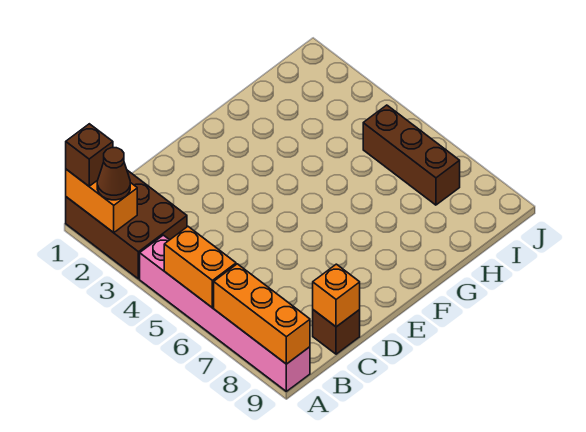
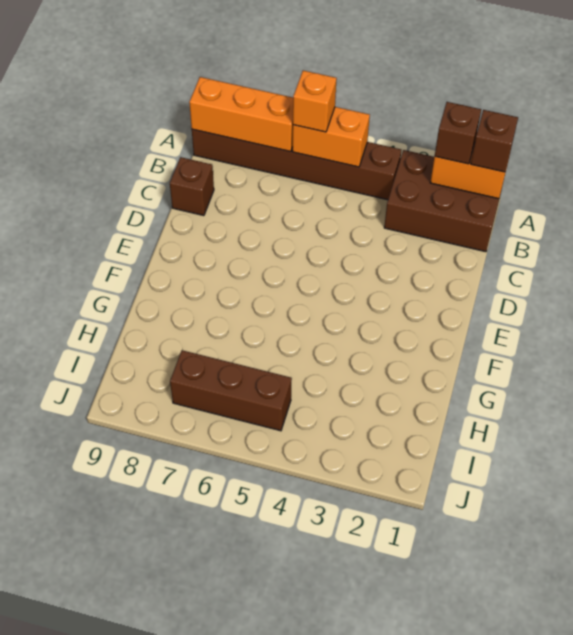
brown cone A2 level 3 -> brown brick A2 level 3
pink brick A4:A9 level 1 -> brown brick A4:A9 level 1
orange brick C9 level 2 -> orange brick A6 level 3

